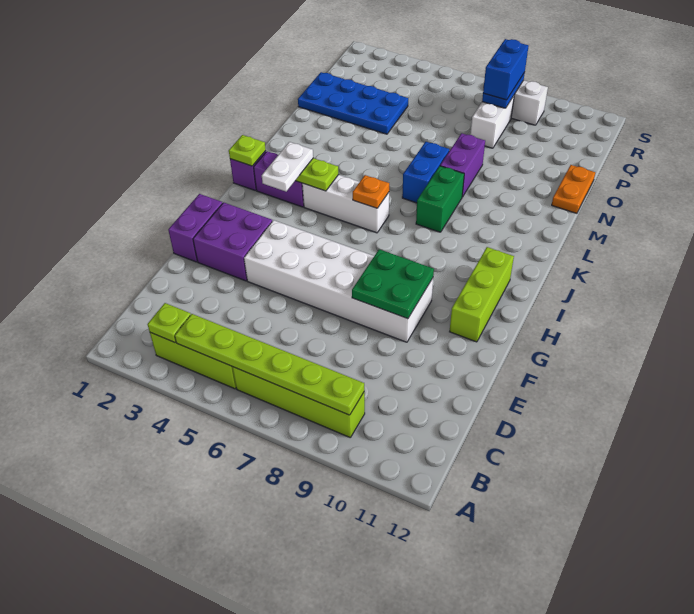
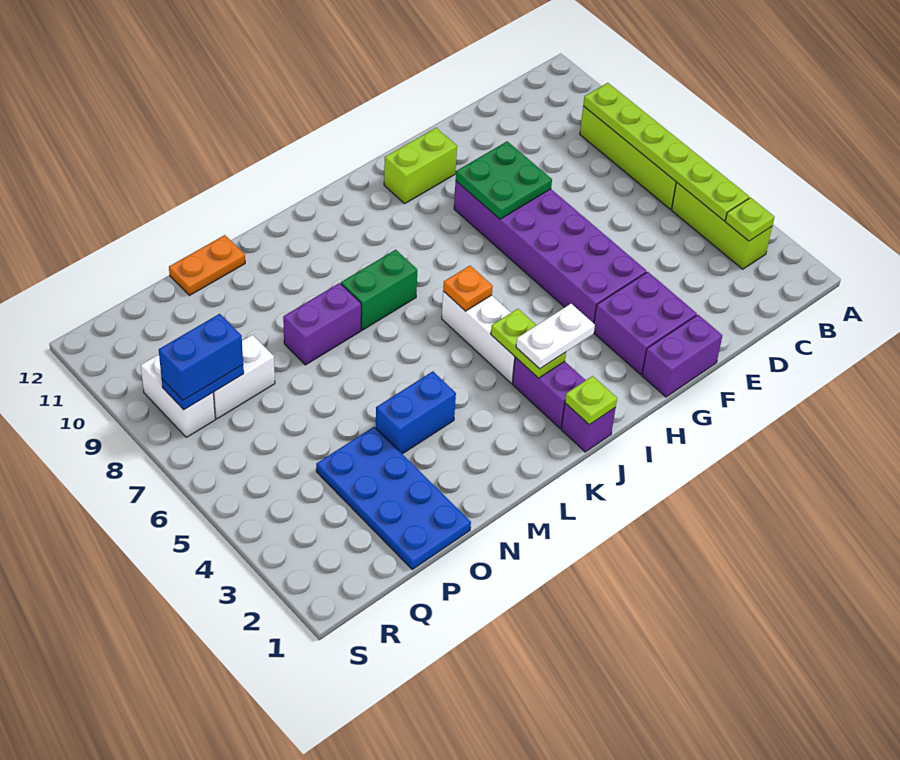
white brick F4:G9 level 1 -> purple brick F4:G9 level 1
lime brick G11:I11 level 1 -> lime brick G11:H11 level 1
blue brick L7:M7 level 1 -> blue brick M4:N4 level 1

